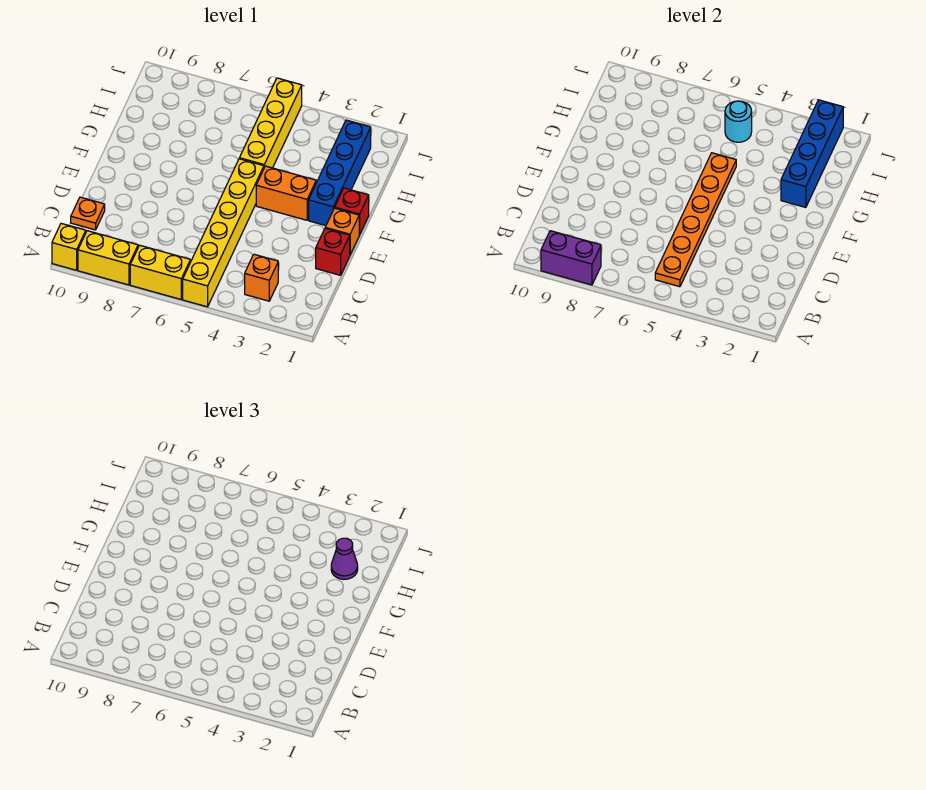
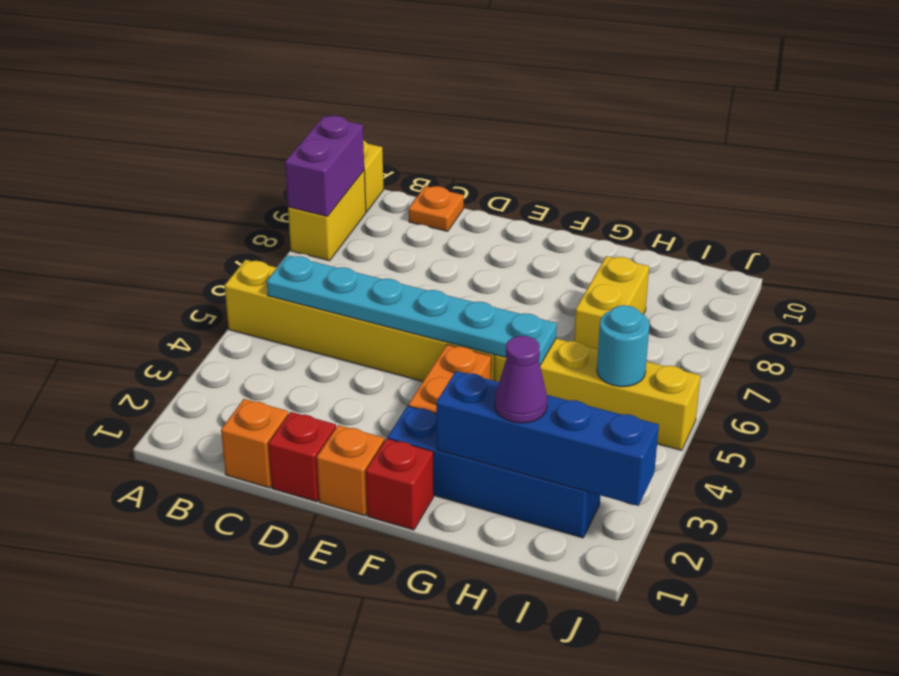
yellow brick A6:A7 level 1 -> yellow brick H7:H8 level 1
orange brick B3 level 1 -> orange brick C1 level 1
orange plate B5:G5 level 2 -> cyan plate B5:G5 level 2

